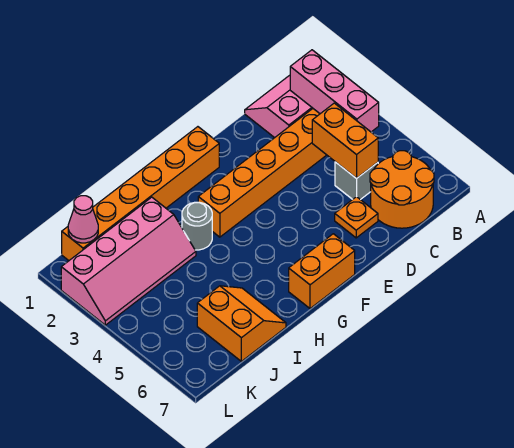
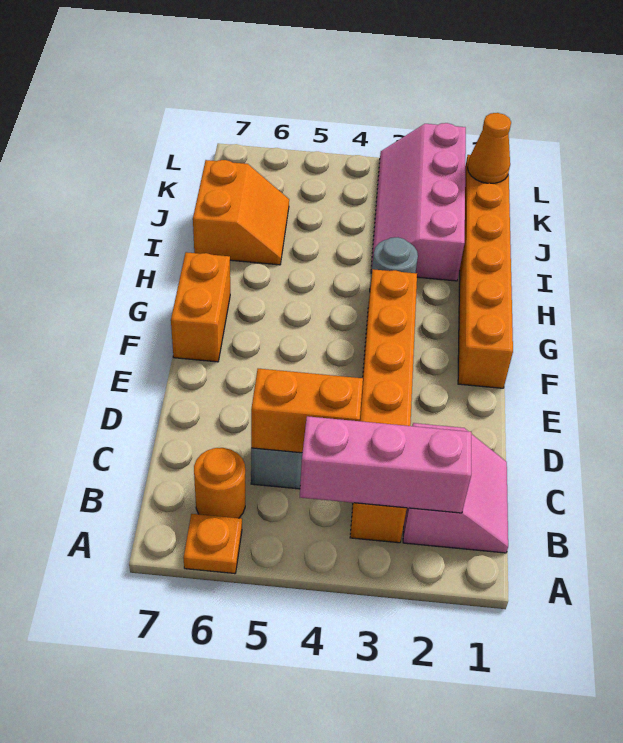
orange round brick B6:C7 level 1 -> orange round brick B6 level 1
orange plate D6 level 1 -> orange plate A6 level 1
orange slope I6:J7 level 1 top J -> orange slope I6:J7 level 1 top 7
pink cone K1 level 2 -> orange cone K1 level 2

